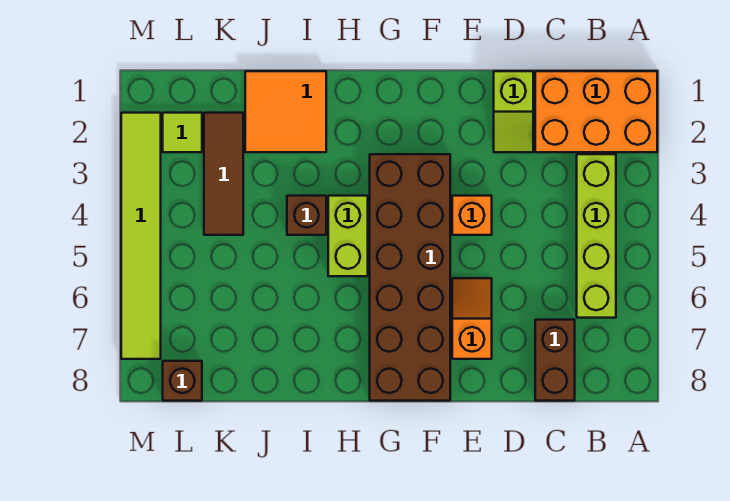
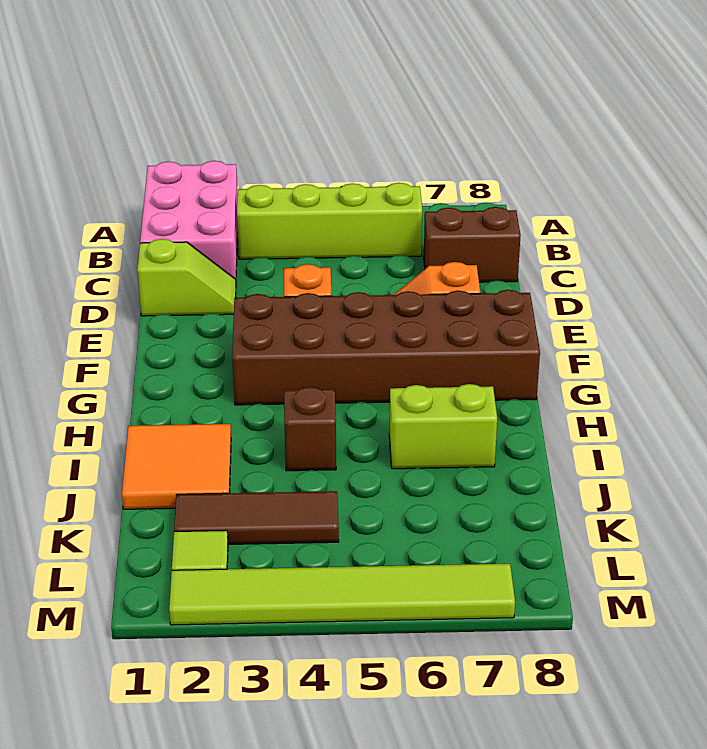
orange brick A1:C2 level 1 -> pink brick A1:C2 level 1
lime brick H4:H5 level 1 -> lime brick I6:I7 level 1
brown brick L8 level 1 -> none

